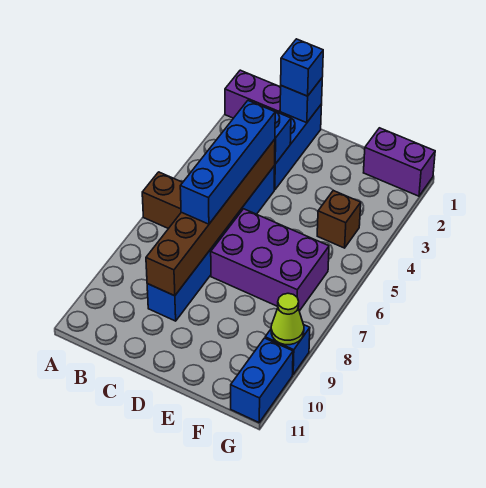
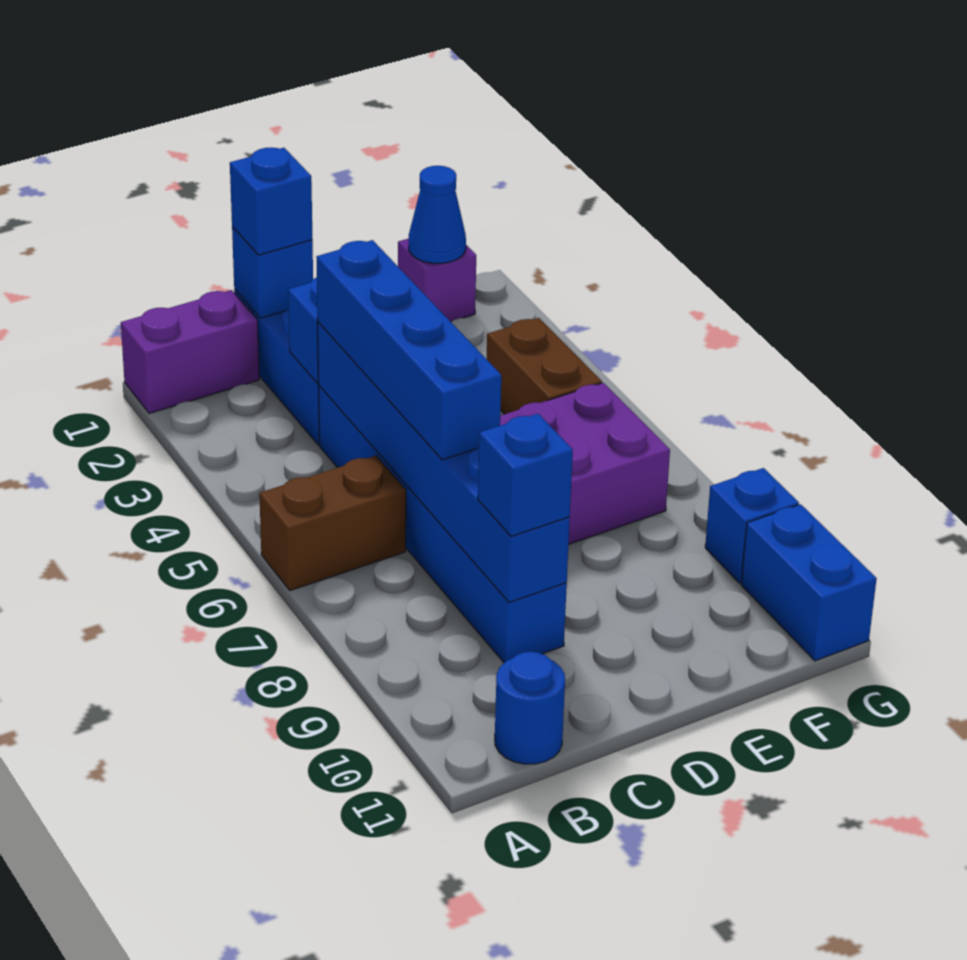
none -> blue round brick B11 level 1
brown brick C4:C9 level 2 -> blue brick C4:C9 level 2
none -> blue brick C9 level 3
purple brick F1:G1 level 1 -> purple brick F1 level 1
none -> blue cone F1 level 2
brown brick F4 level 1 -> brown brick F4:F5 level 1
lime cone G9 level 2 -> none

